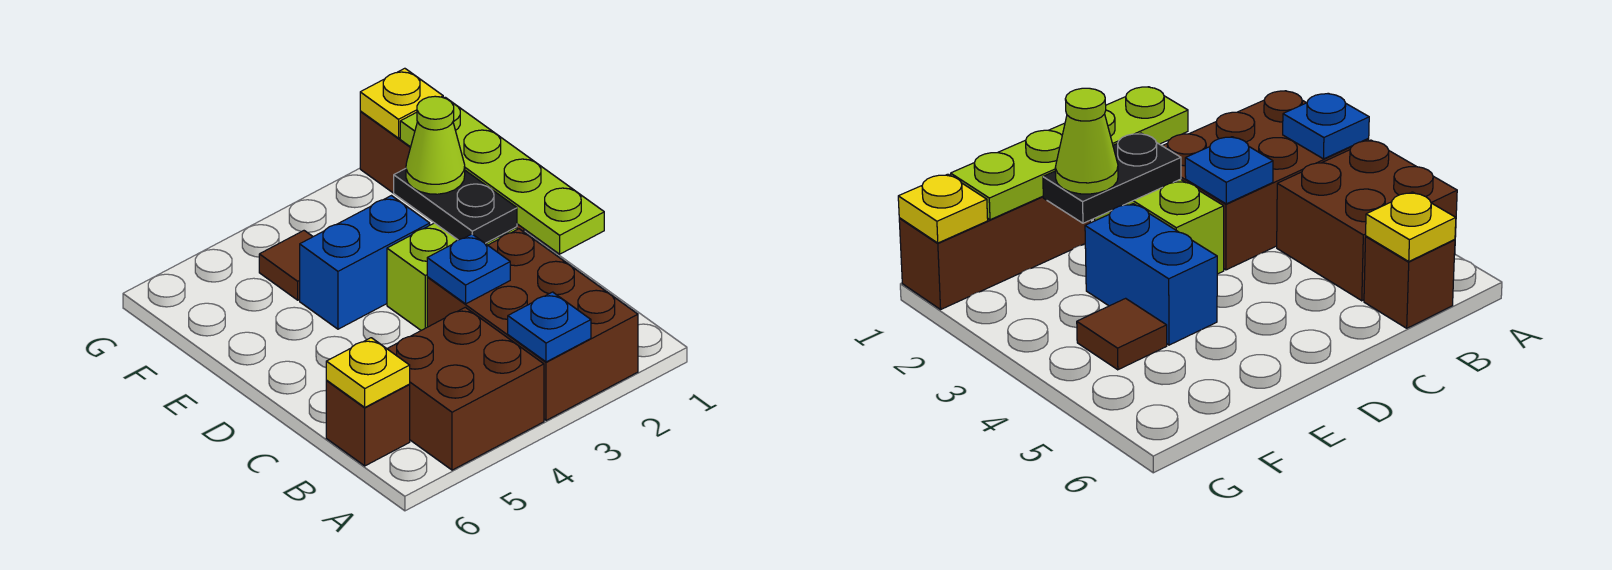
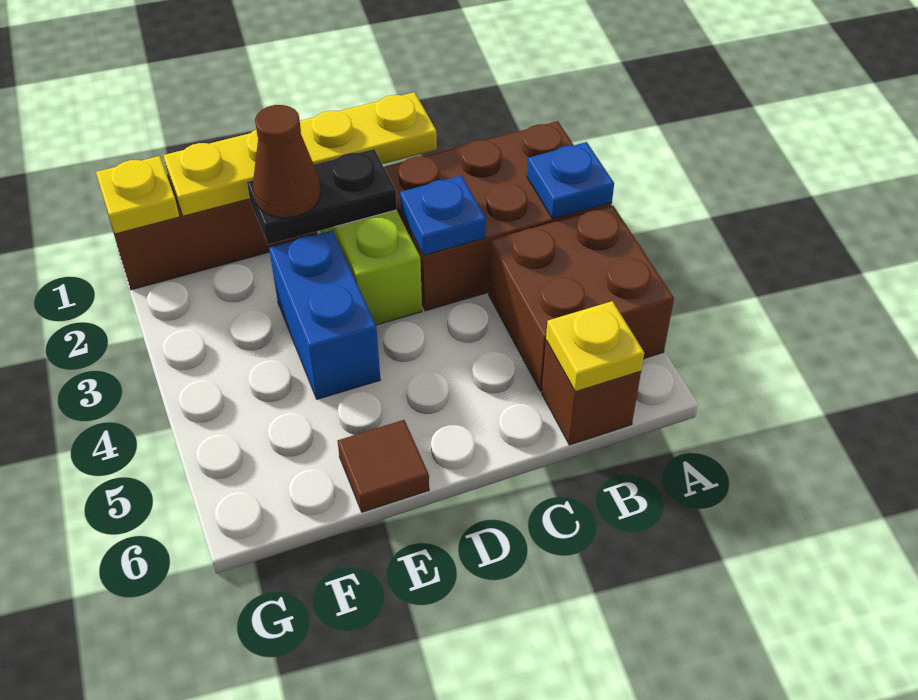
lime plate C1:F1 level 2 -> yellow plate C1:F1 level 2
lime cone E2 level 3 -> brown cone E2 level 3
brown tile F4 level 1 -> brown tile E6 level 1

